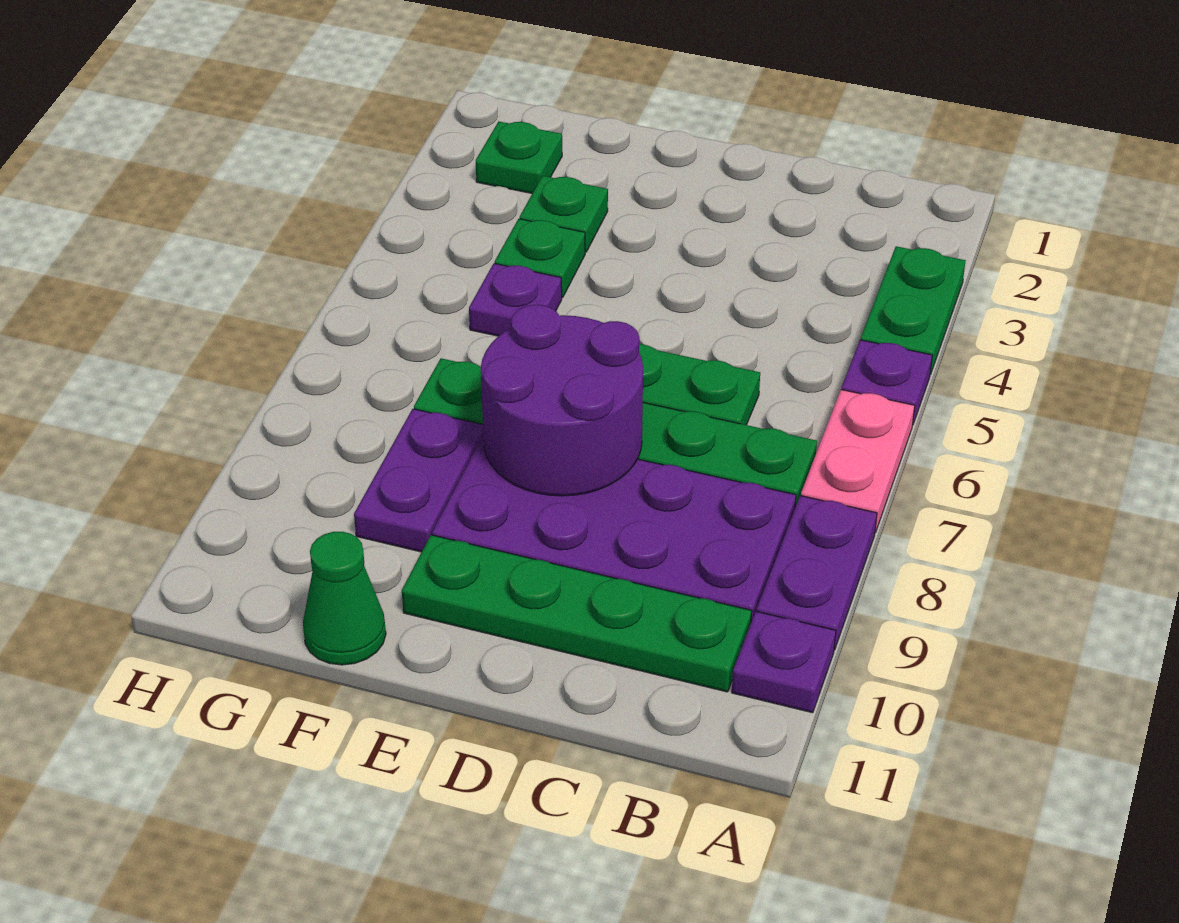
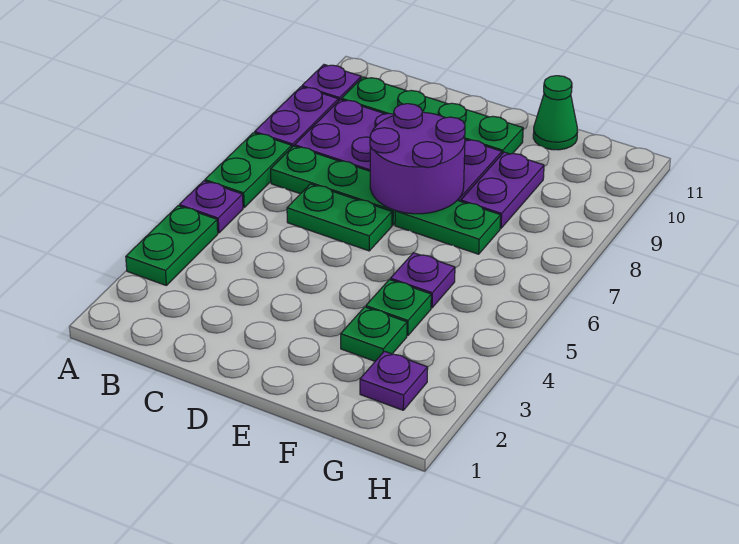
pink plate A6:A7 level 1 -> green plate A6:A7 level 1
green plate G2 level 1 -> purple plate G2 level 1

